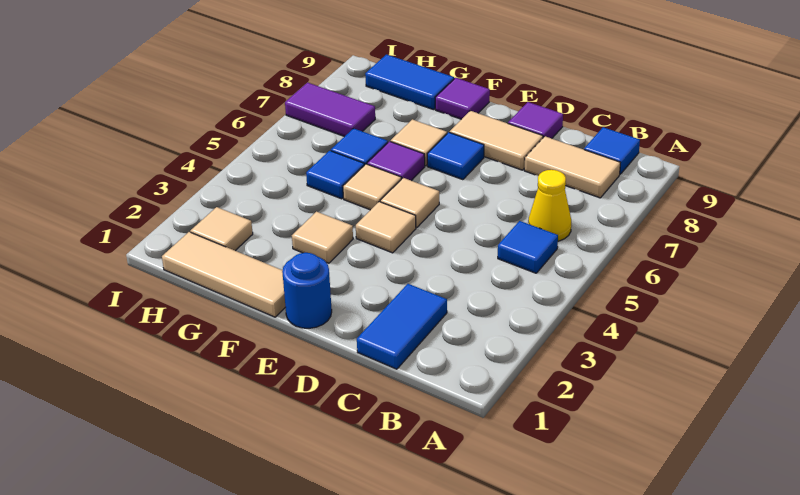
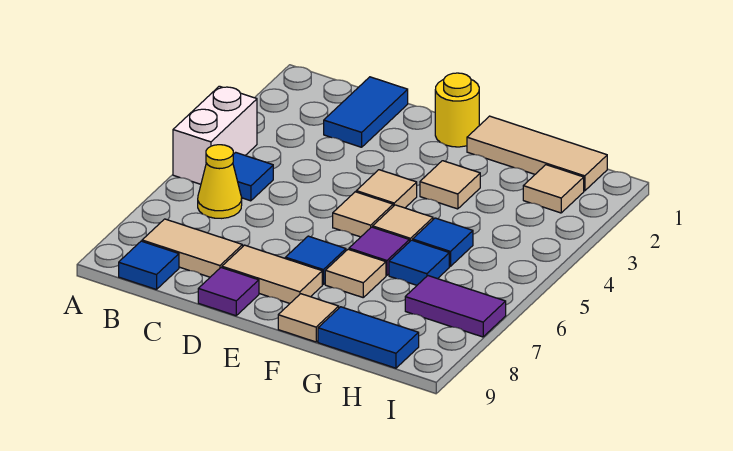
none -> white brick A4:A5 level 1
blue round brick E1 level 1 -> yellow round brick E1 level 1
purple tile F9 level 1 -> tan tile F9 level 1

